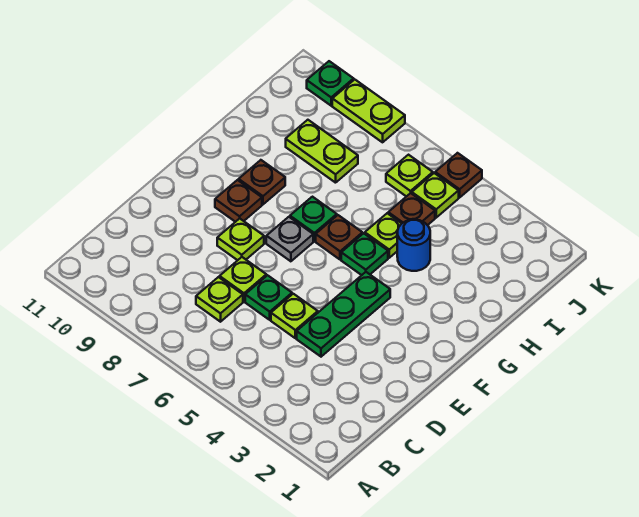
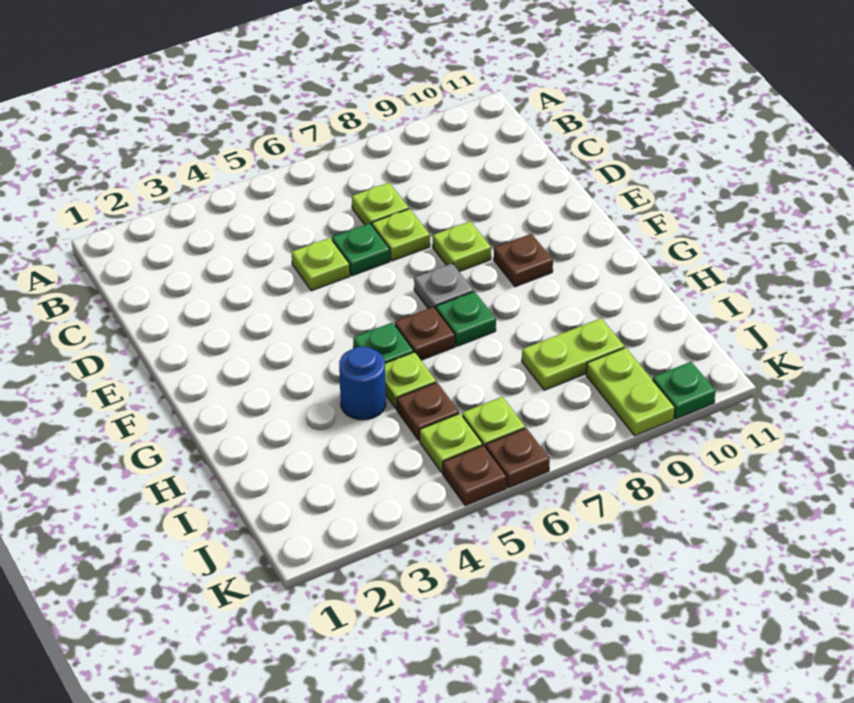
green plate D4:F4 level 1 -> none
brown plate G9 level 1 -> brown plate K6 level 1
lime plate K8:K9 level 1 -> lime plate J9:K9 level 1

